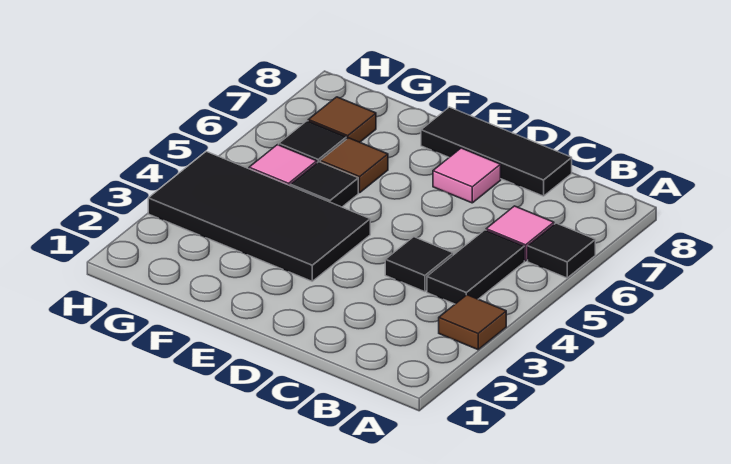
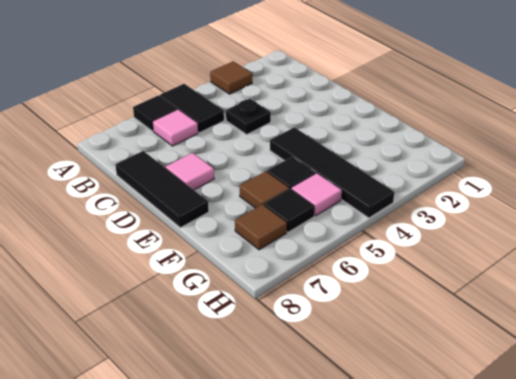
black tile B4:B5 level 1 -> black tile A5:B5 level 1
black tile C4 level 1 -> black plate C4 level 1
black tile E3:H4 level 1 -> black tile E4:H4 level 1

